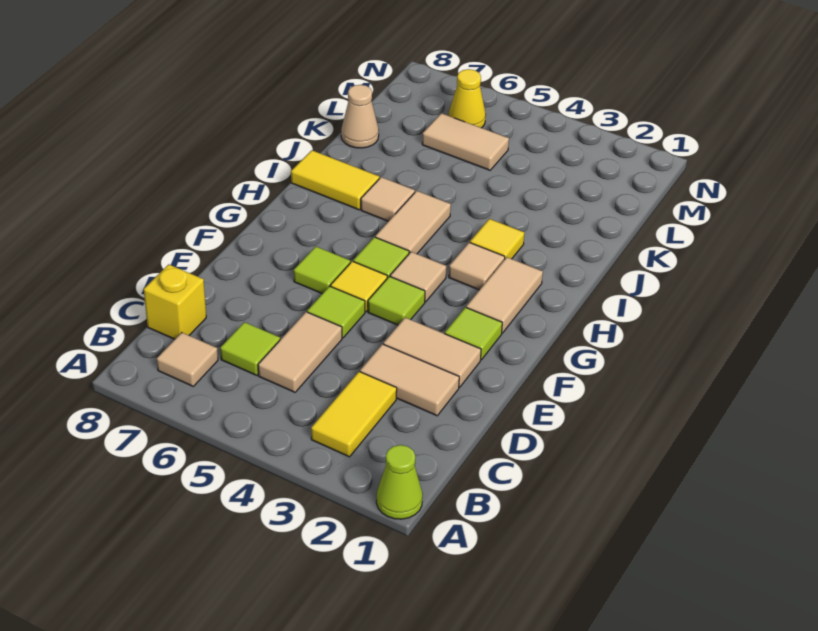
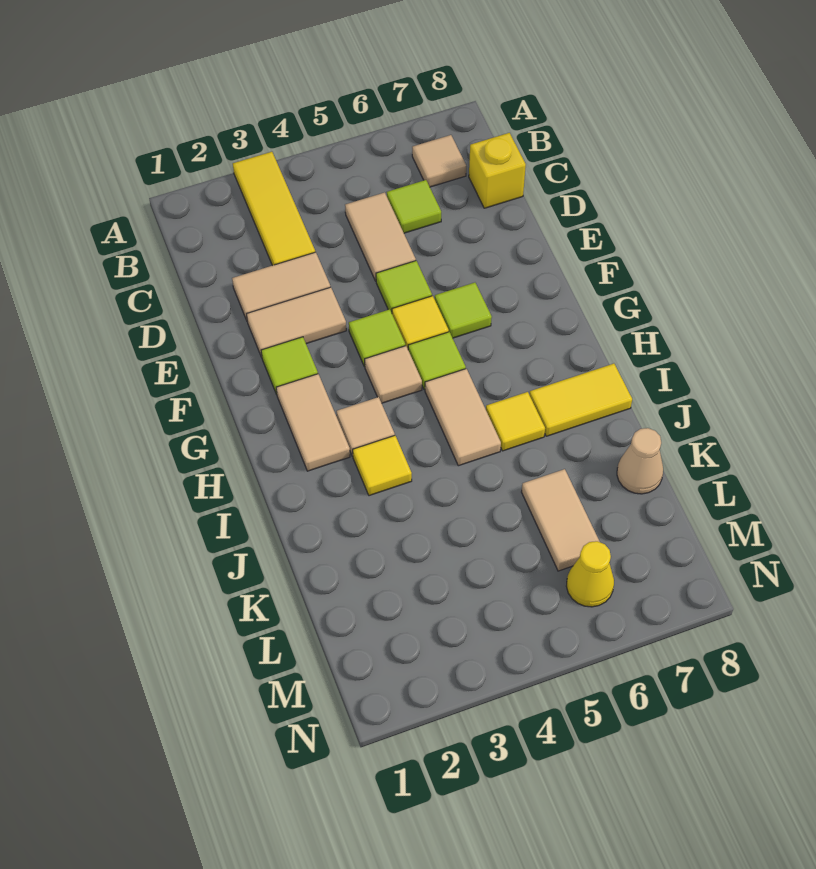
lime cone A1 level 1 -> none
yellow tile B3:C3 level 1 -> yellow tile A3:C3 level 1
tan tile I6 level 1 -> yellow tile I6 level 1
tan tile L5:L6 level 1 -> tan tile K6:L6 level 1

